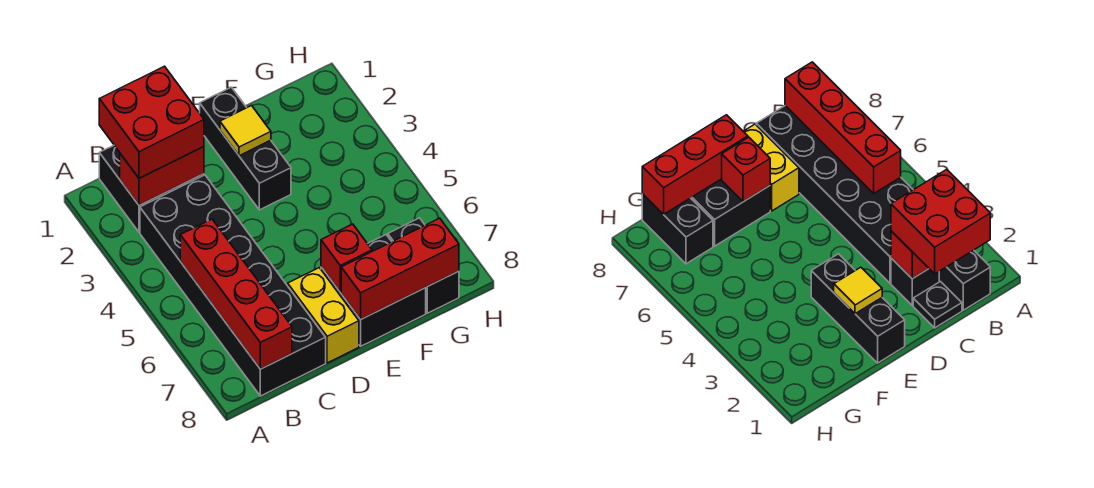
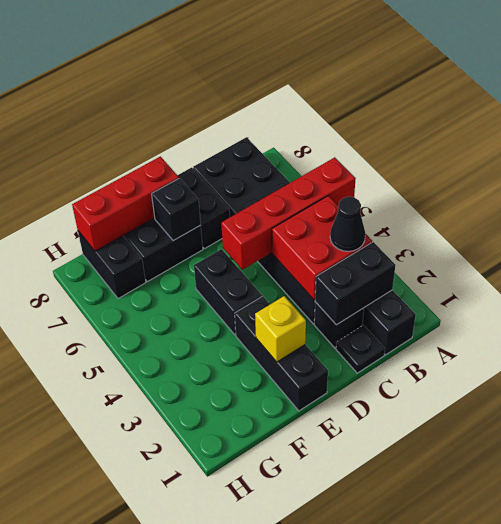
red brick B1:C2 level 3 -> red brick B3:C4 level 2
red brick B2:C2 level 2 -> black brick B2:C2 level 2
none -> black cone B3 level 3
red brick B5:B8 level 2 -> red brick A5:D5 level 2
yellow brick D7:D8 level 1 -> black brick D7:D8 level 1
yellow tile E2 level 2 -> yellow brick E2 level 2
none -> black brick E4:E5 level 1
red brick E7 level 2 -> black brick E7 level 2

